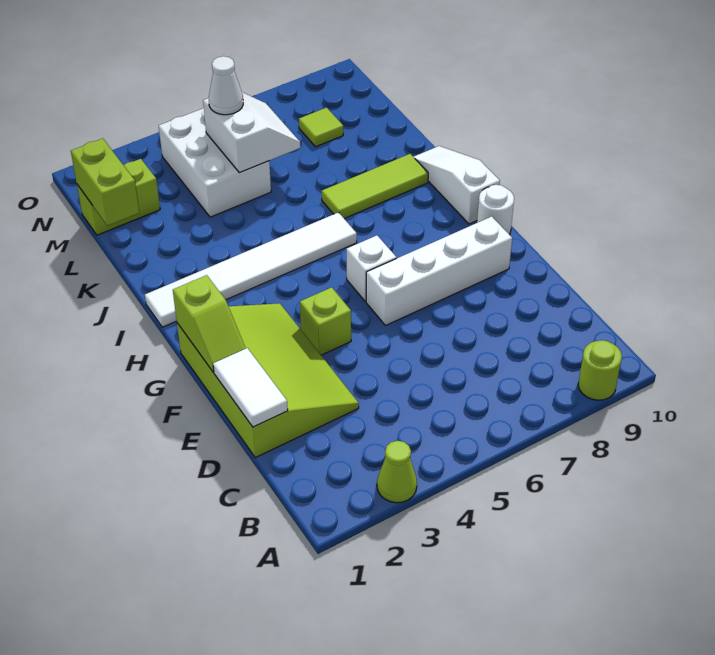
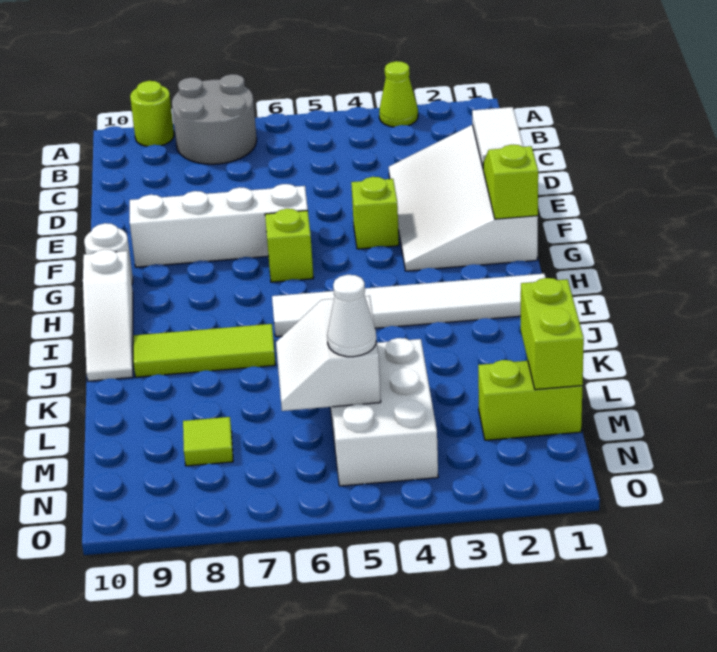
none -> grey round brick A7:B8 level 1
lime slope D1:G3 level 1 top 1 -> white slope D1:G3 level 1 top 1
white brick G6 level 1 -> lime brick G6 level 1

